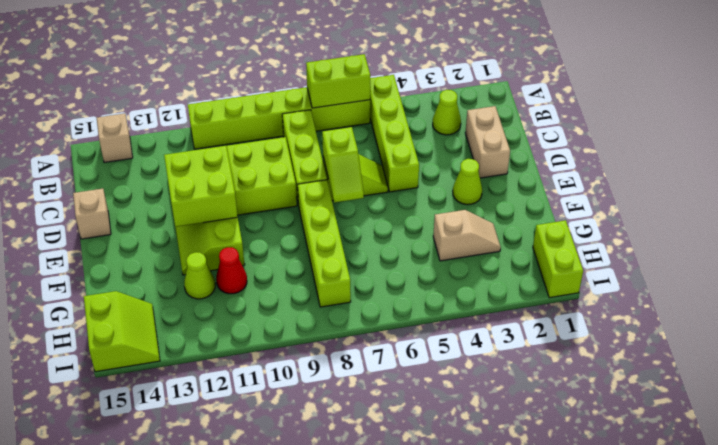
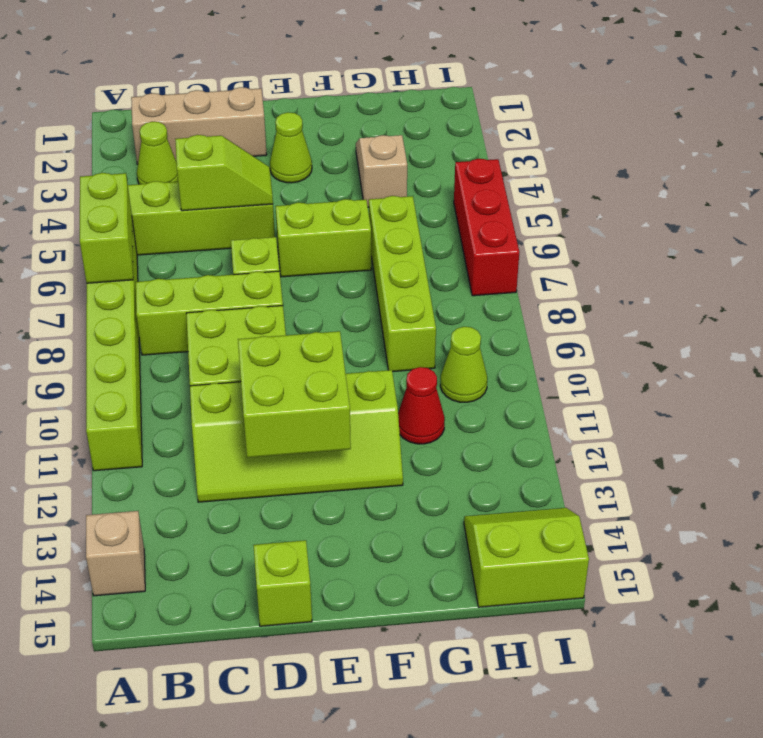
tan brick C2:D2 level 1 -> tan brick B2:D2 level 1
lime slope D7:E7 level 2 top D -> lime slope C5:D5 level 2 top C
tan brick D15 level 1 -> lime brick D15 level 1
lime brick E8:H8 level 1 -> lime brick G6:G9 level 1
lime cone G12 level 1 -> lime cone H10 level 1
lime brick H1:I1 level 1 -> lime brick E6:F6 level 1
none -> red brick I5:I7 level 1

